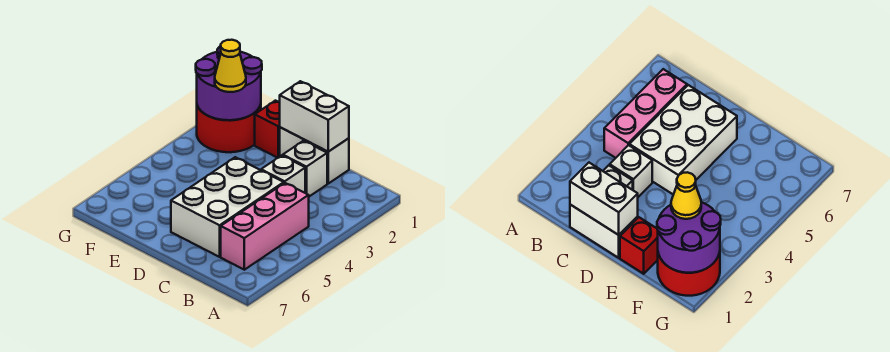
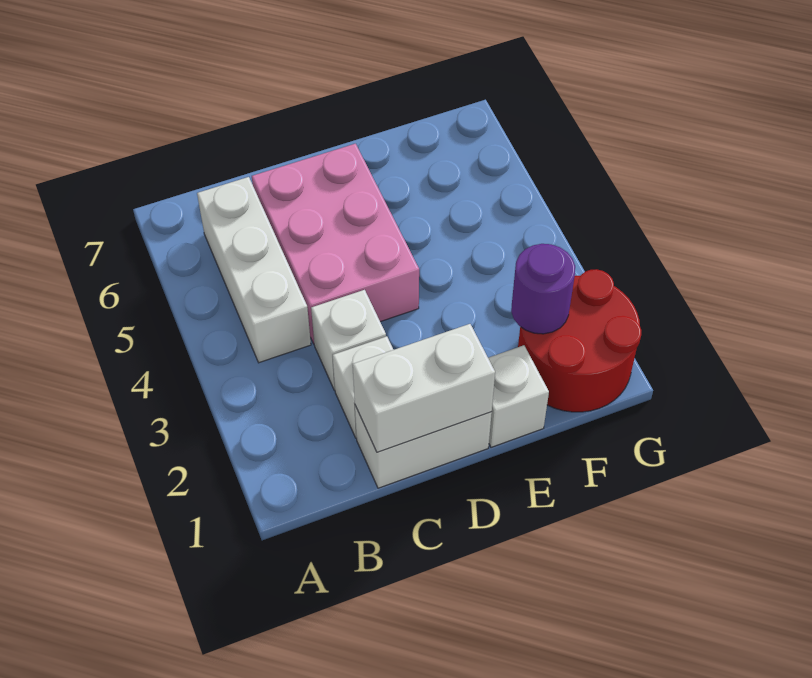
pink brick B4:B6 level 1 -> white brick B4:B6 level 1
white brick C4:D6 level 1 -> pink brick C4:D6 level 1
red brick E1 level 1 -> white brick E1 level 1
purple round brick F1:G2 level 2 -> purple round brick F2 level 2
yellow cone F2 level 3 -> none

